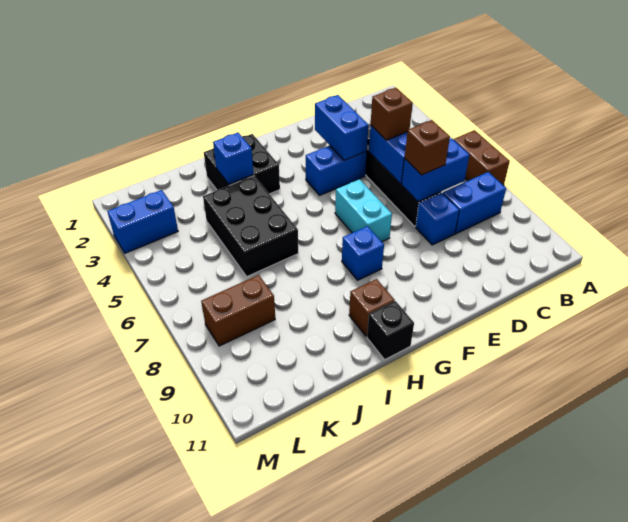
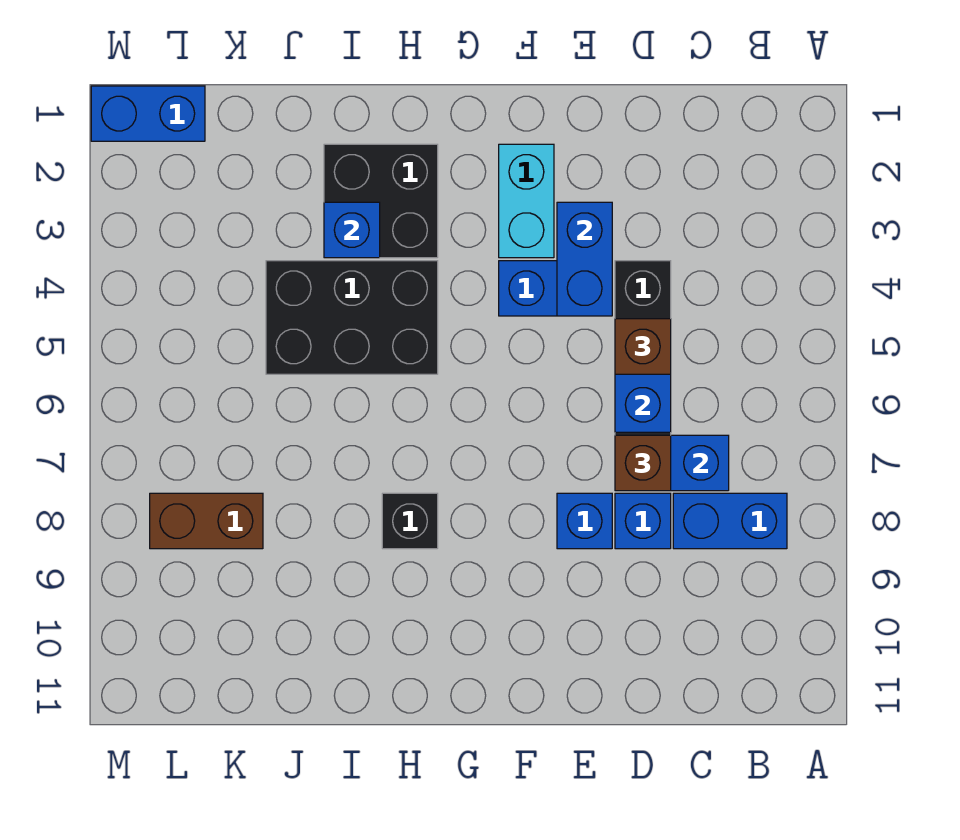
brown brick A6:A7 level 1 -> none
cyan brick F6:F7 level 1 -> cyan brick F2:F3 level 1
blue brick G8 level 1 -> blue brick E8 level 1
brown brick H10 level 1 -> none
black brick H11 level 1 -> black brick H8 level 1
black brick I4:J6 level 1 -> black brick H4:J5 level 1
blue brick L3:M3 level 1 -> blue brick L1:M1 level 1

